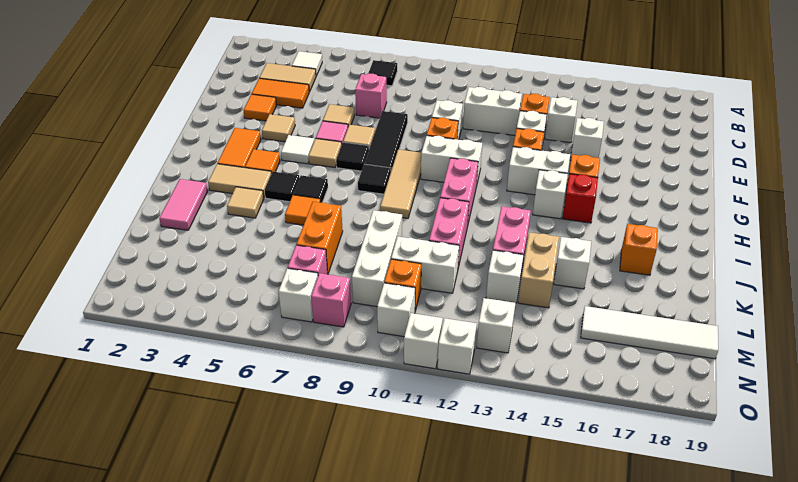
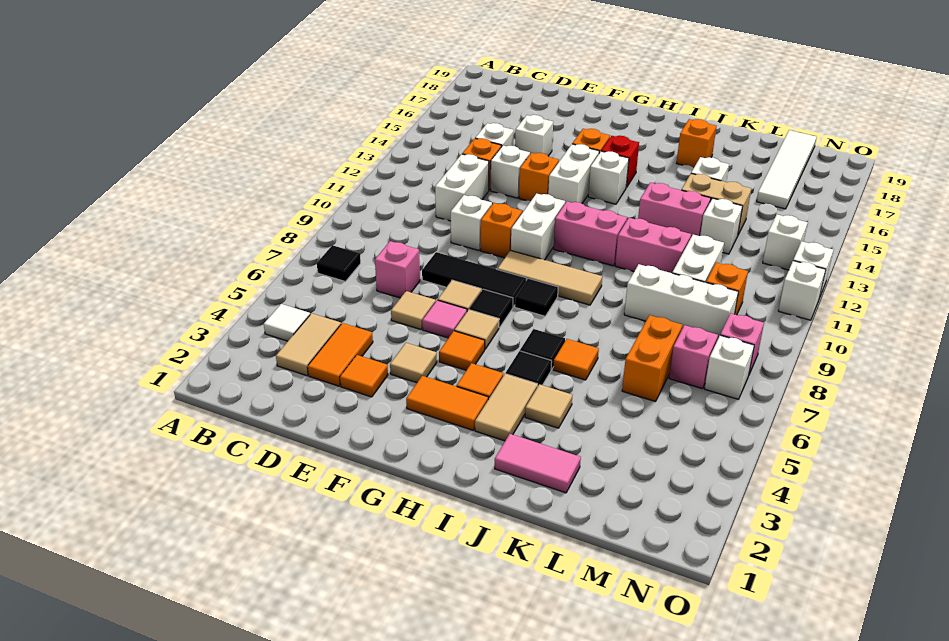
white tile G5 level 1 -> orange tile G5 level 1
orange brick K7:L7 level 1 -> orange brick L6:L7 level 1
white brick N10 level 1 -> none

